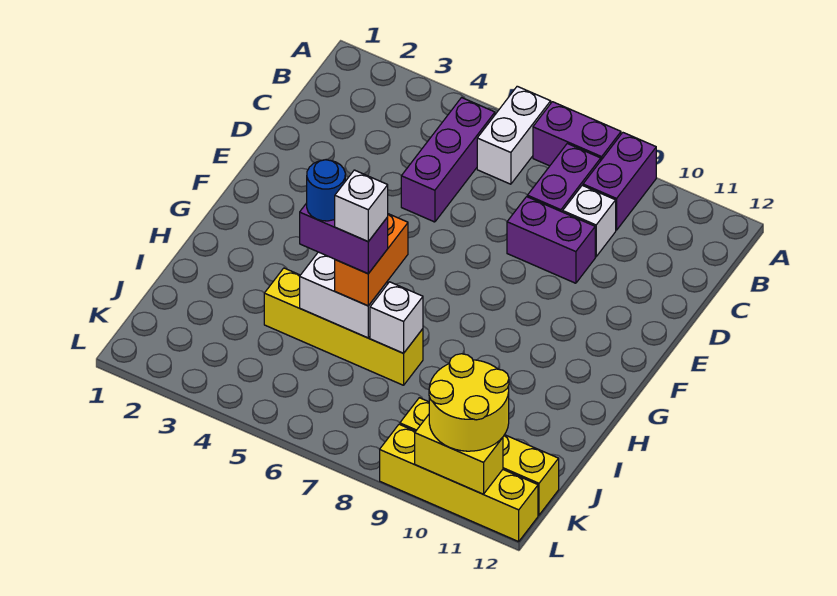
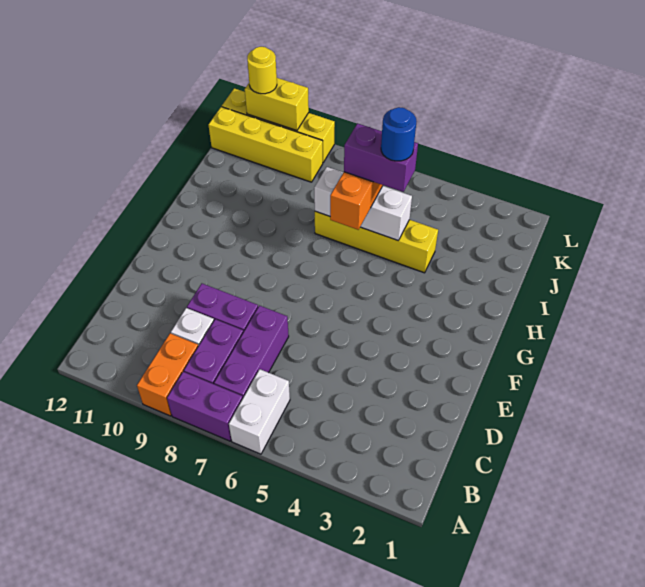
purple brick A9:B9 level 1 -> orange brick A9:B9 level 1
purple brick B5:D5 level 1 -> purple brick B7:D7 level 1
white brick I6 level 5 -> none
yellow round brick K10:L11 level 3 -> yellow round brick L11 level 3

